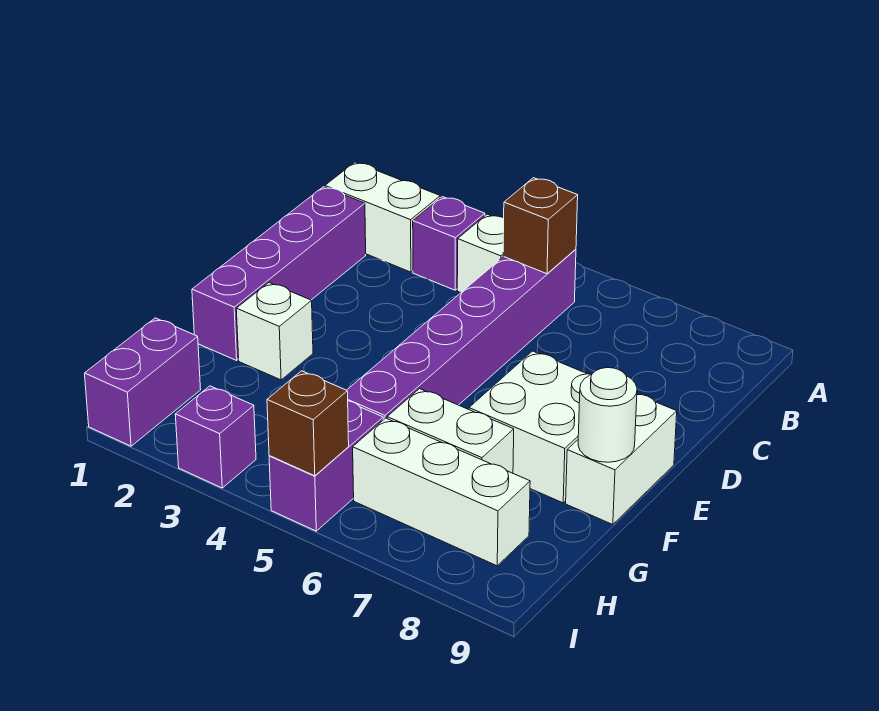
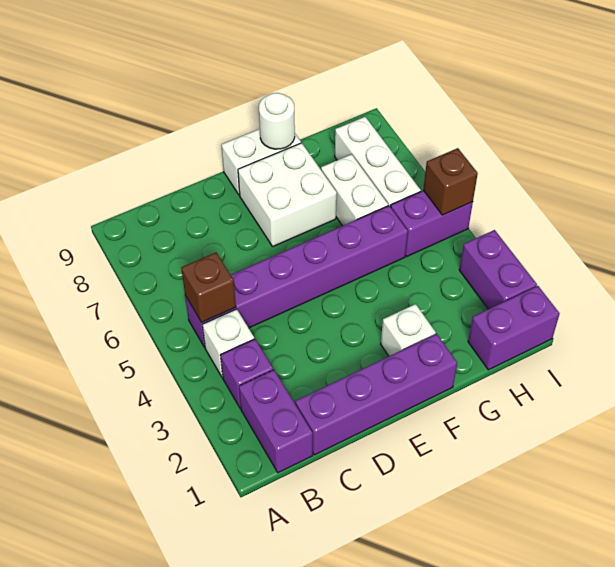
white brick B1:B2 level 1 -> purple brick B1:B2 level 1
purple brick I3 level 1 -> purple brick I2:I3 level 1

